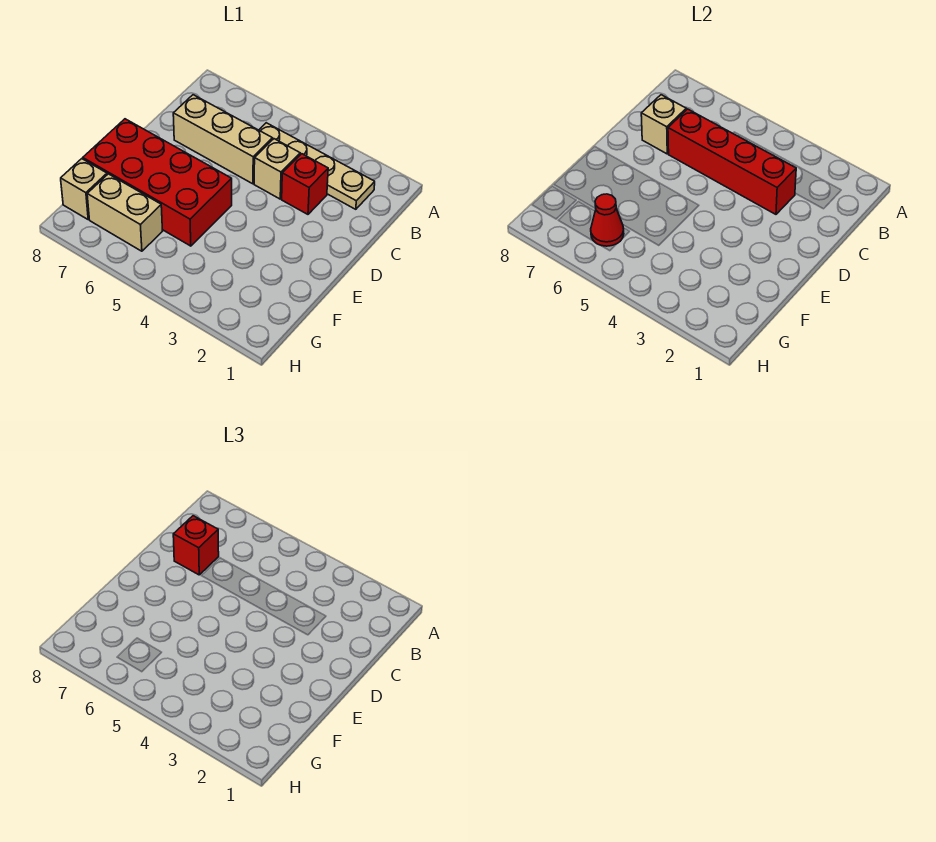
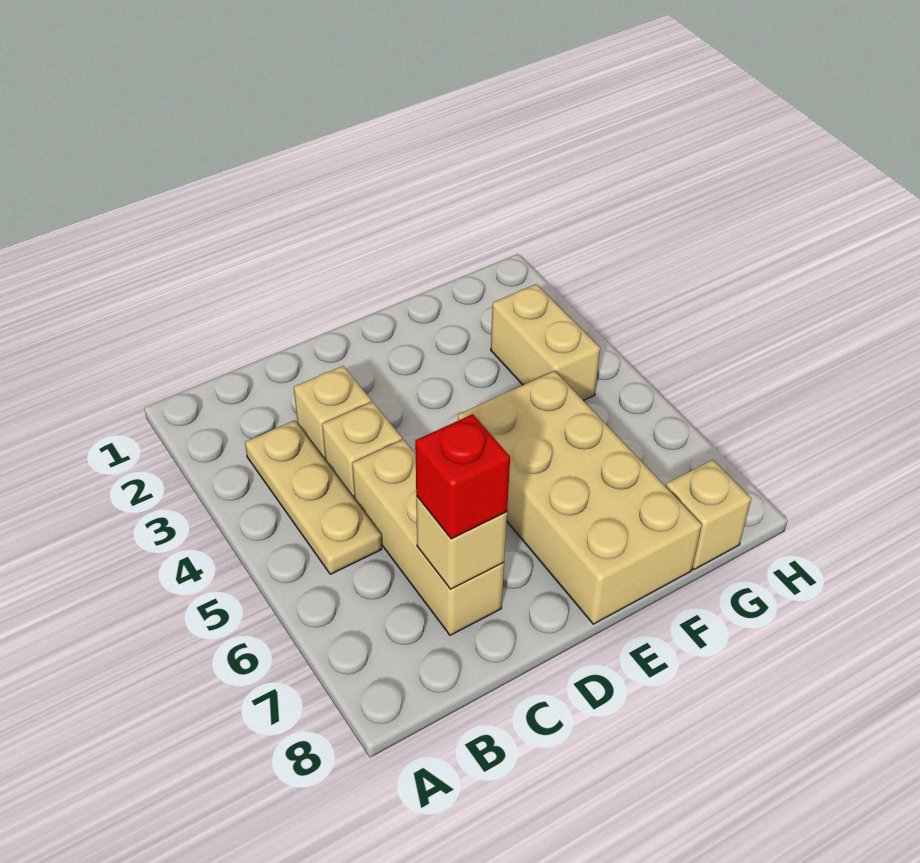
tan plate B2:B5 level 1 -> tan plate B3:B5 level 1
red brick C3 level 1 -> tan brick C3 level 1
red brick C3:C6 level 2 -> none
red brick E5:F8 level 1 -> tan brick E5:F8 level 1
tan brick G6:G7 level 1 -> tan brick G3:G4 level 1
red cone G6 level 2 -> none

